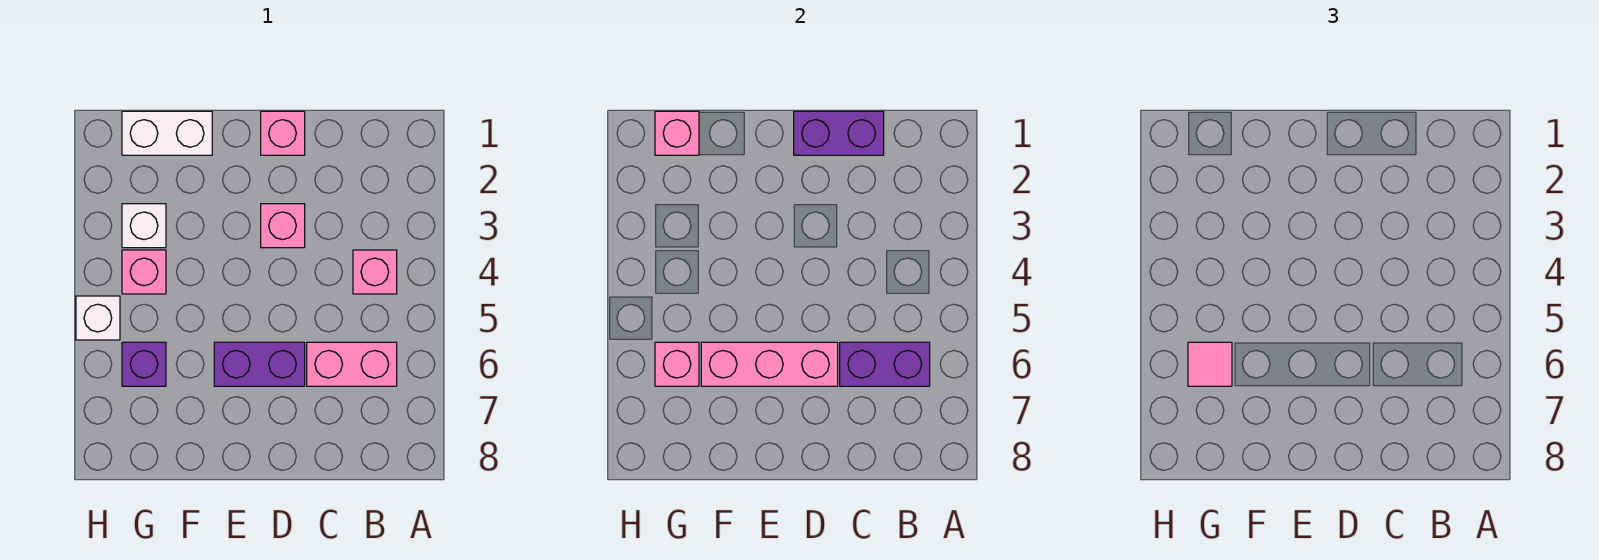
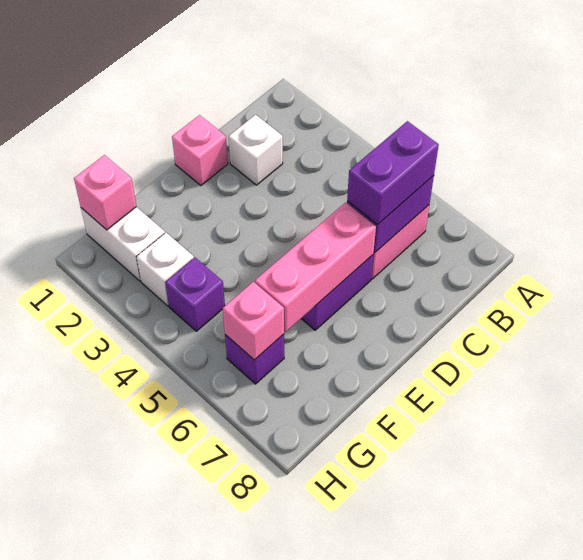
pink brick B4 level 1 -> none
purple brick C1:D1 level 2 -> purple brick B6:C6 level 3
pink brick D3 level 1 -> none
white brick F1:G1 level 1 -> white brick G1:G2 level 1
pink brick G4 level 1 -> purple brick G4 level 1
pink tile G6 level 3 -> none
white brick H5 level 1 -> white brick C2 level 1

